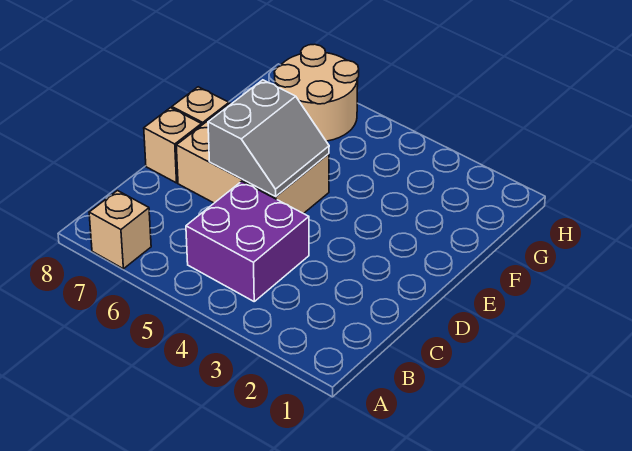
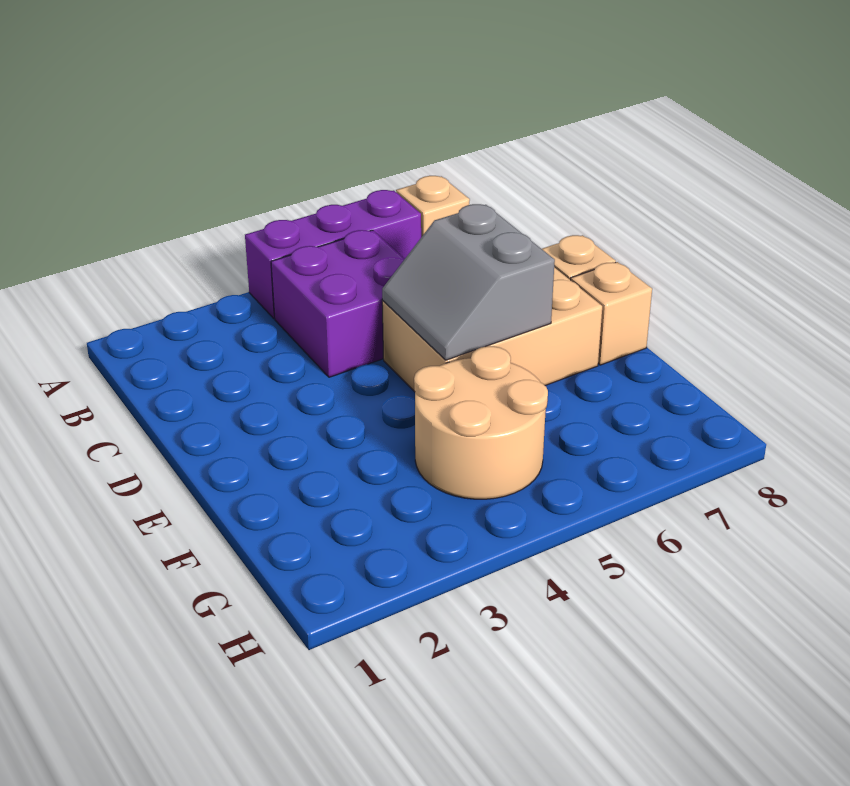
none -> purple brick A4:A6 level 1
tan round brick G6:H7 level 1 -> tan round brick F4:G5 level 1

